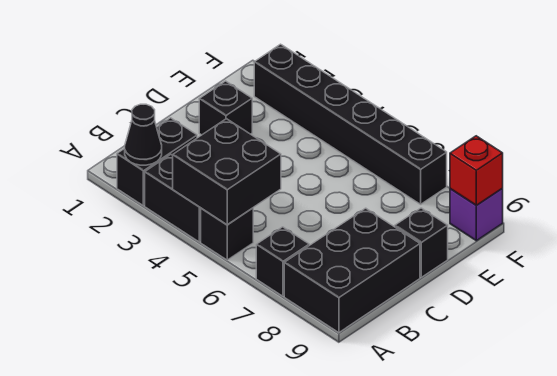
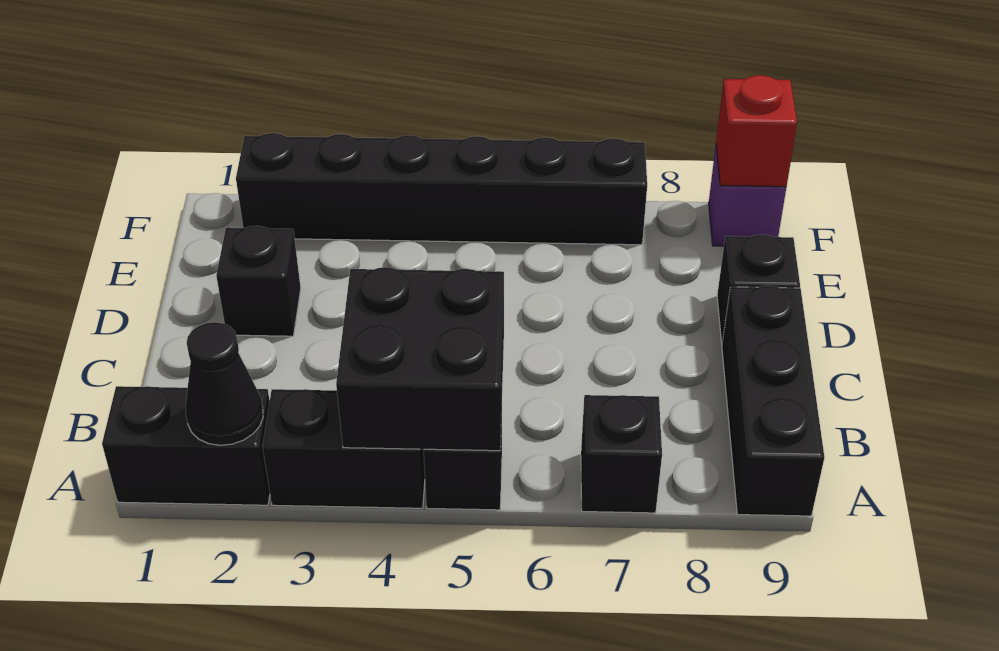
black brick A2:B2 level 1 -> black brick A1:A2 level 1
black brick A8:C9 level 1 -> black brick A9:C9 level 1

